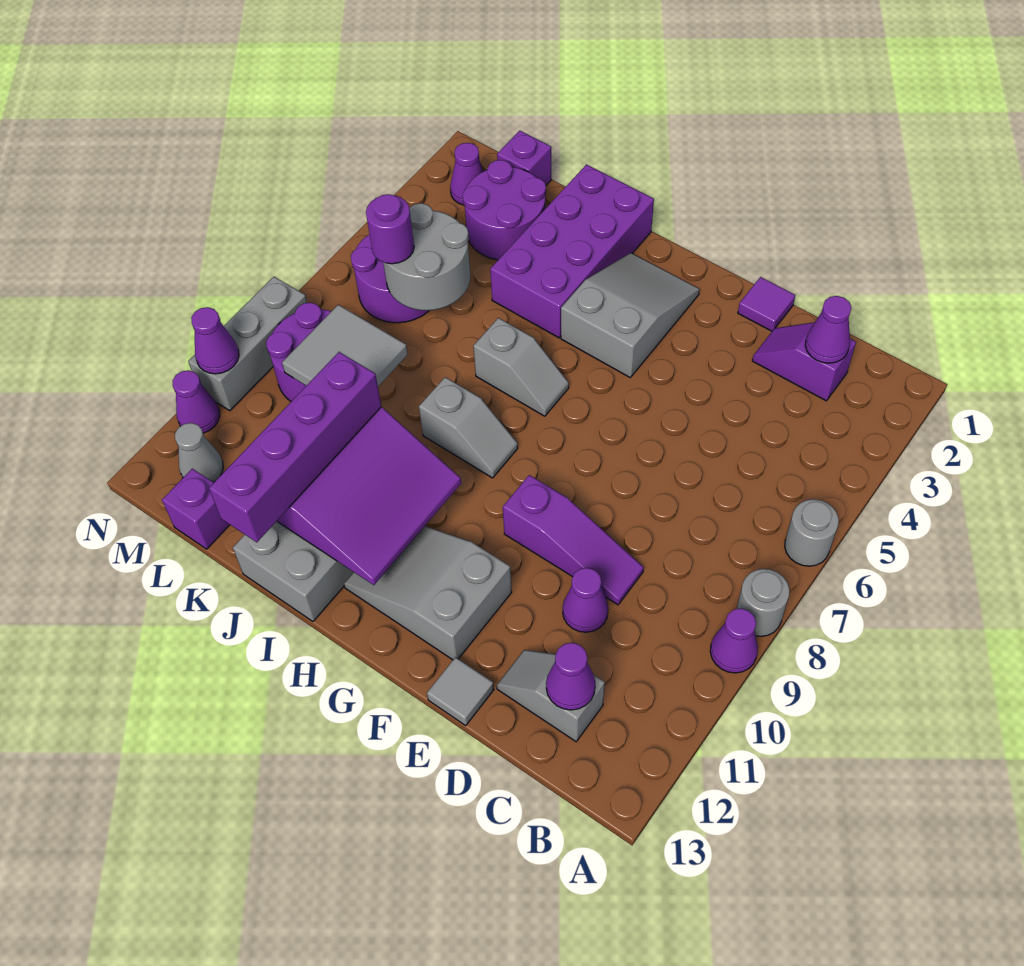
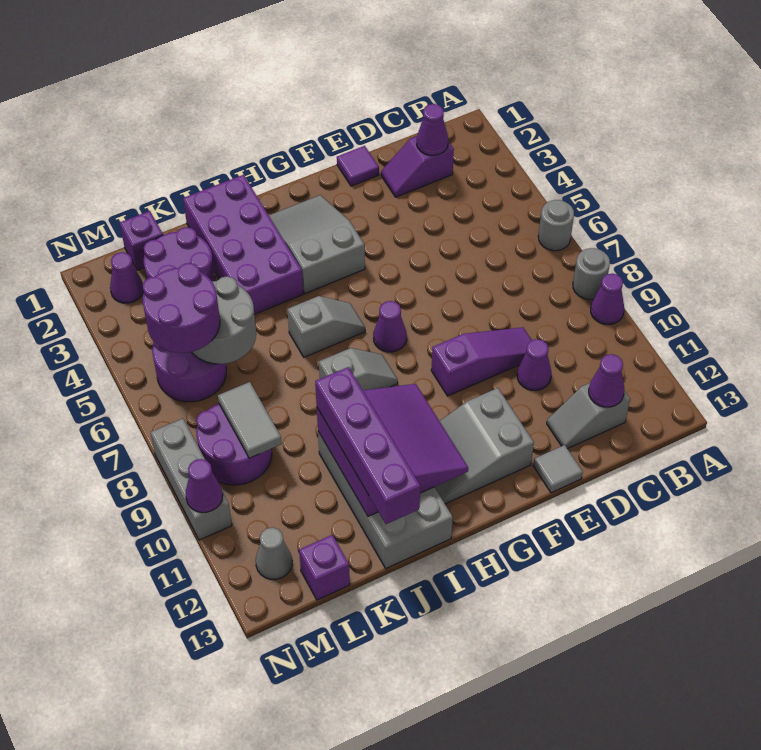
grey tile K8:L9 level 2 -> grey tile L8:L9 level 2
purple round brick L6 level 3 -> purple round brick L5:M6 level 3
purple cone N11 level 1 -> purple cone G7 level 1

